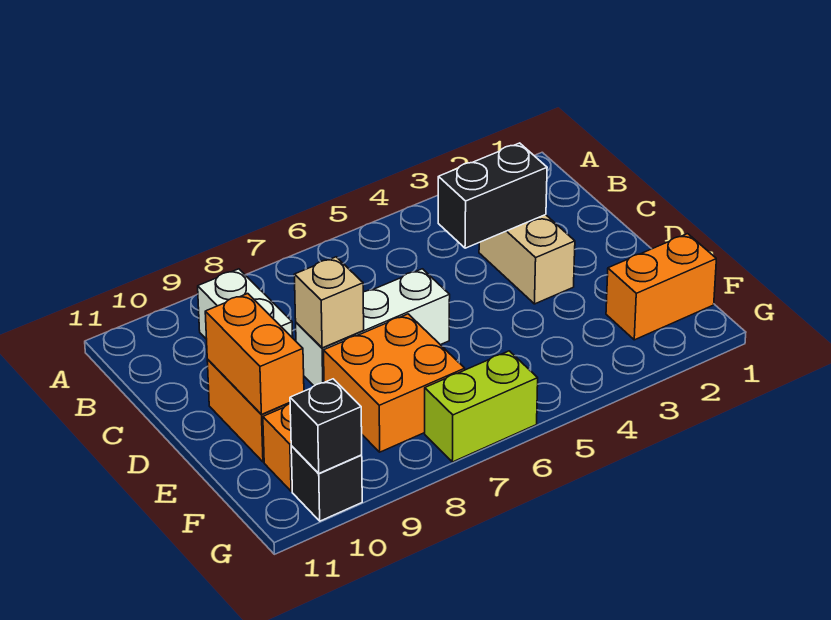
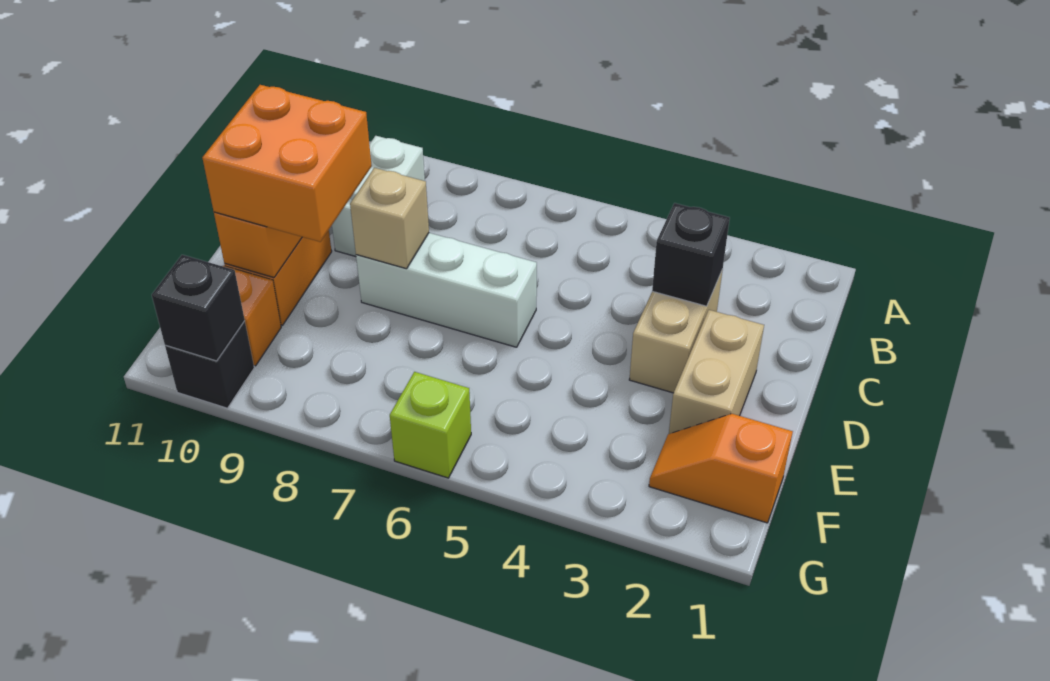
black brick C3:C4 level 2 -> black brick C3 level 2
none -> tan brick D2:E2 level 1
orange brick E7:F8 level 1 -> orange brick D9:E10 level 3
orange brick F1:F2 level 1 -> orange slope F1:F2 level 1 top 1
lime brick G6:G7 level 1 -> lime brick G6 level 1

